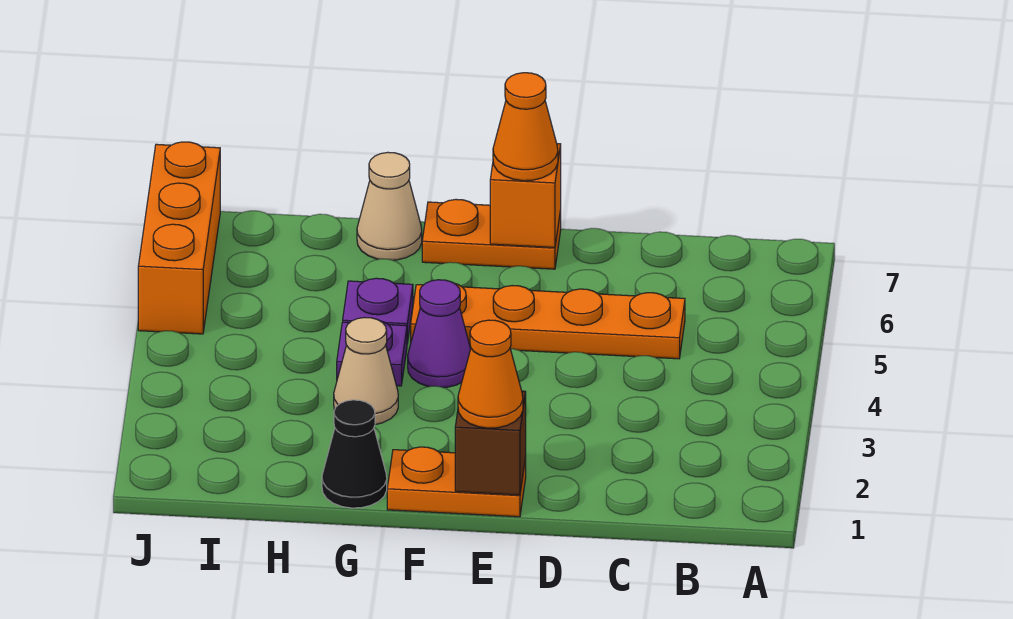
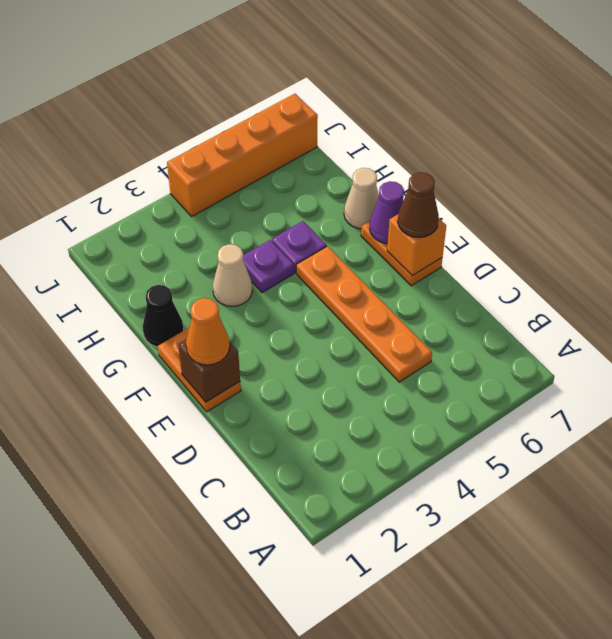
orange cone E7 level 3 -> brown cone E7 level 3
purple cone F4 level 1 -> purple cone F7 level 2
orange brick J5:J7 level 1 -> orange brick J4:J7 level 1

